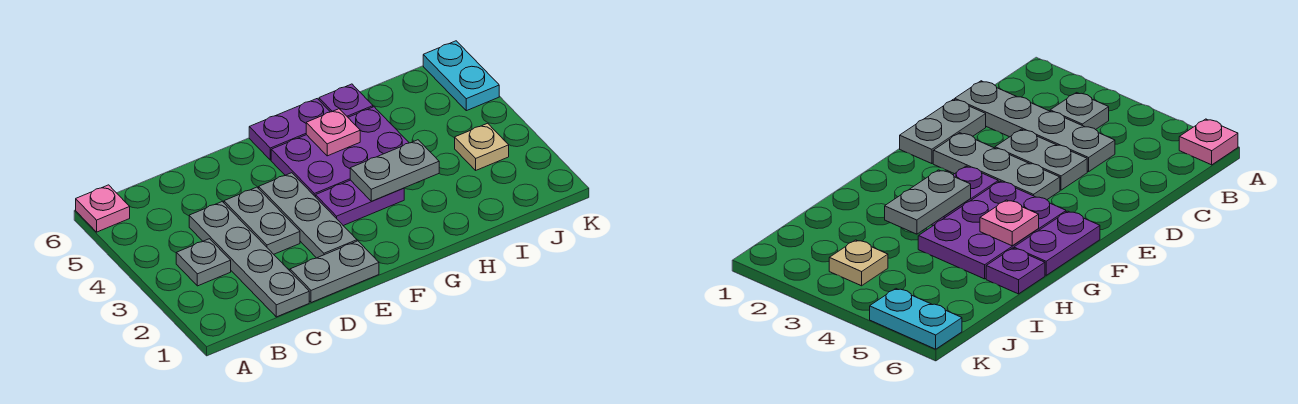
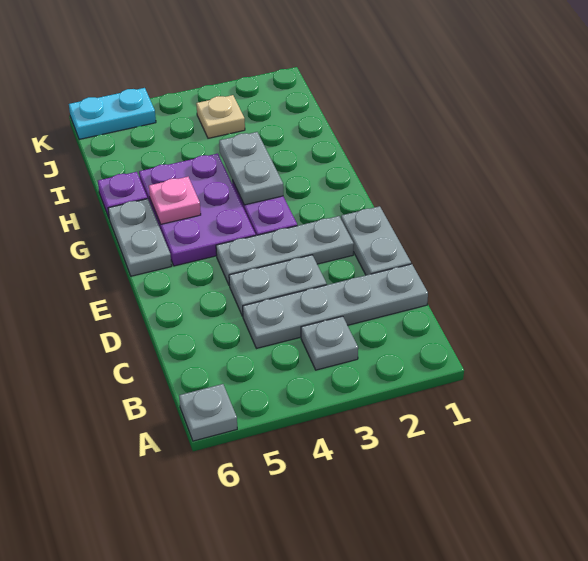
pink plate A6 level 1 -> grey plate A6 level 1
purple plate F6:G6 level 1 -> grey plate F6:G6 level 1

